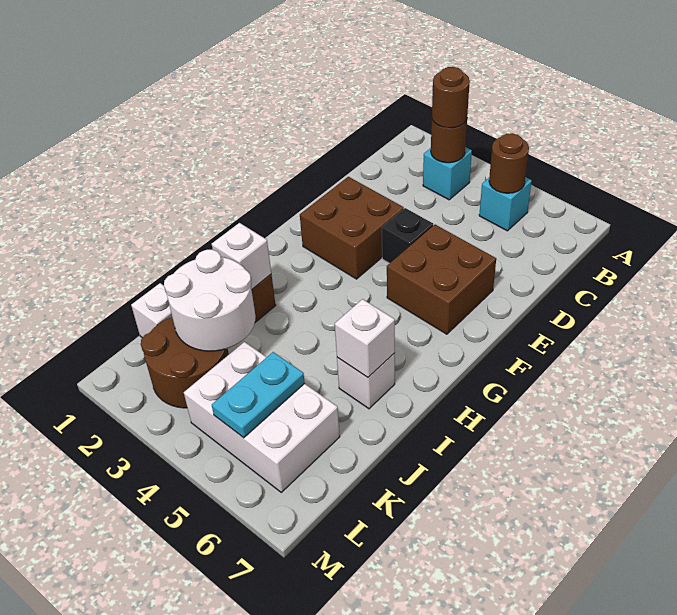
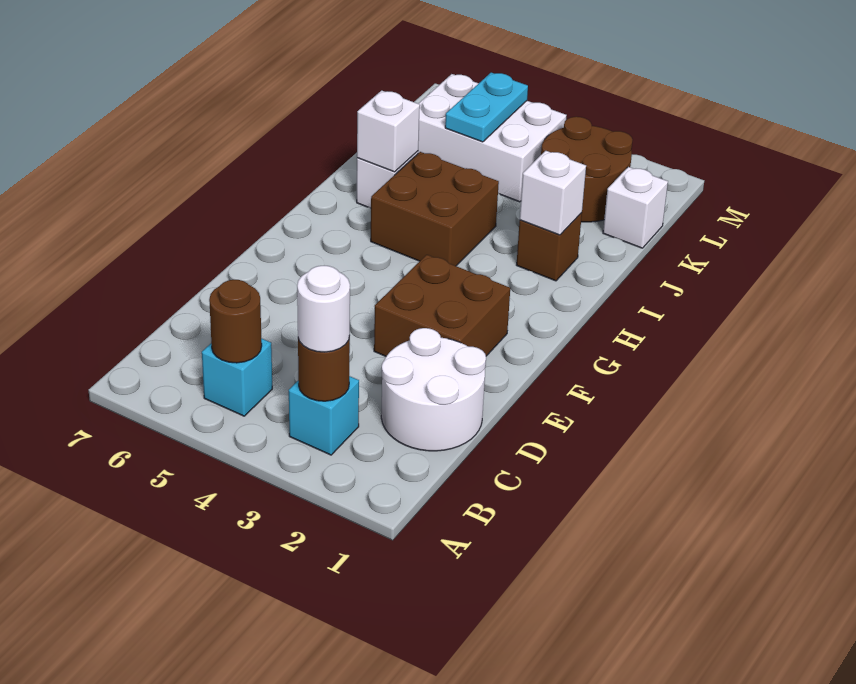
brown round brick B3 level 3 -> white round brick B3 level 3
black brick E4 level 1 -> none
brown brick E5:F6 level 1 -> brown brick H4:I5 level 1
white round brick J2:K3 level 2 -> white round brick C1:D2 level 1

